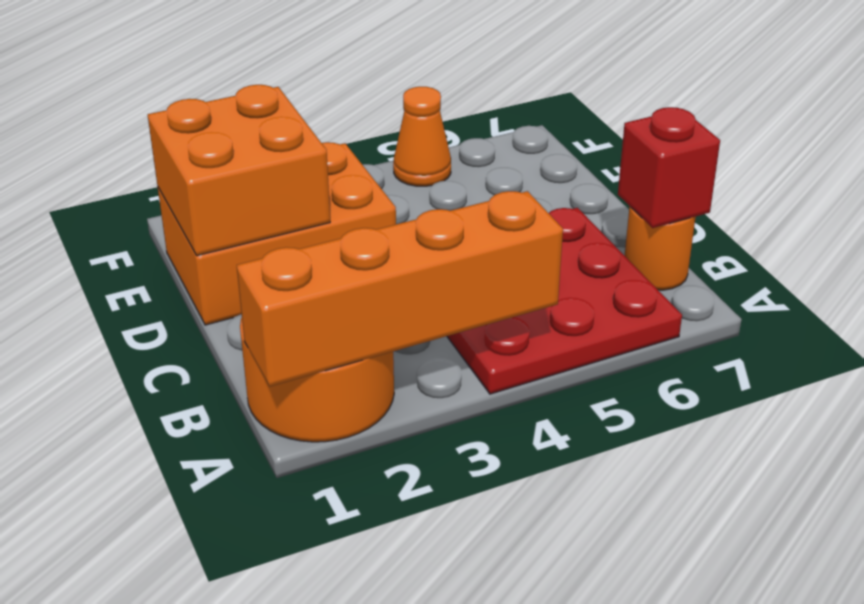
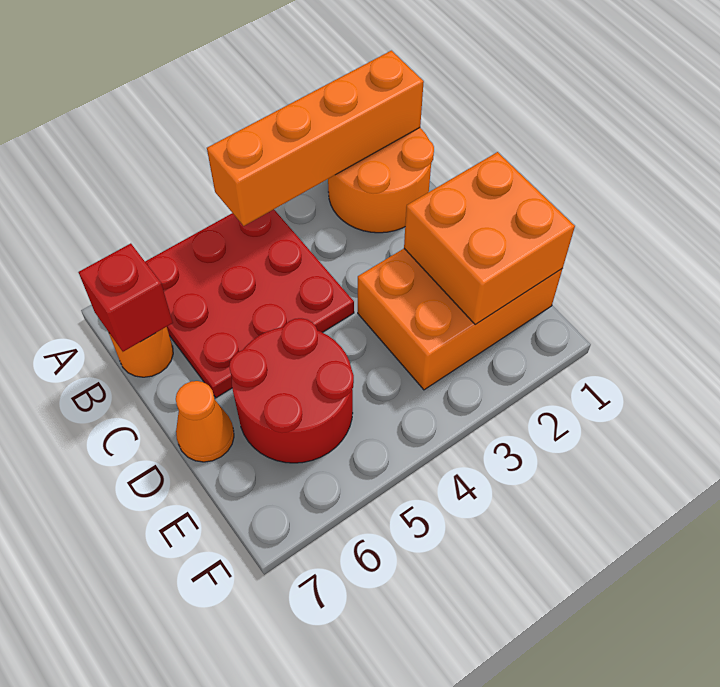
none -> red round brick D5:E6 level 1
orange cone F5 level 1 -> orange cone D7 level 1

